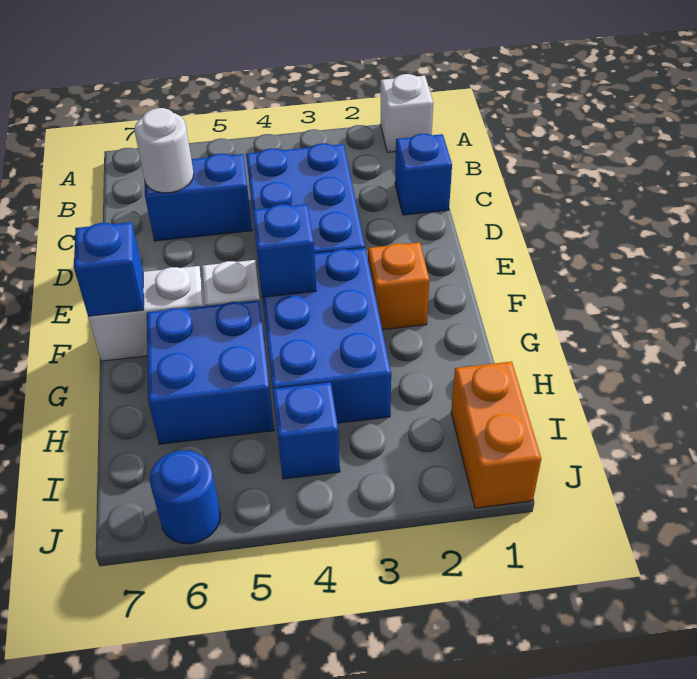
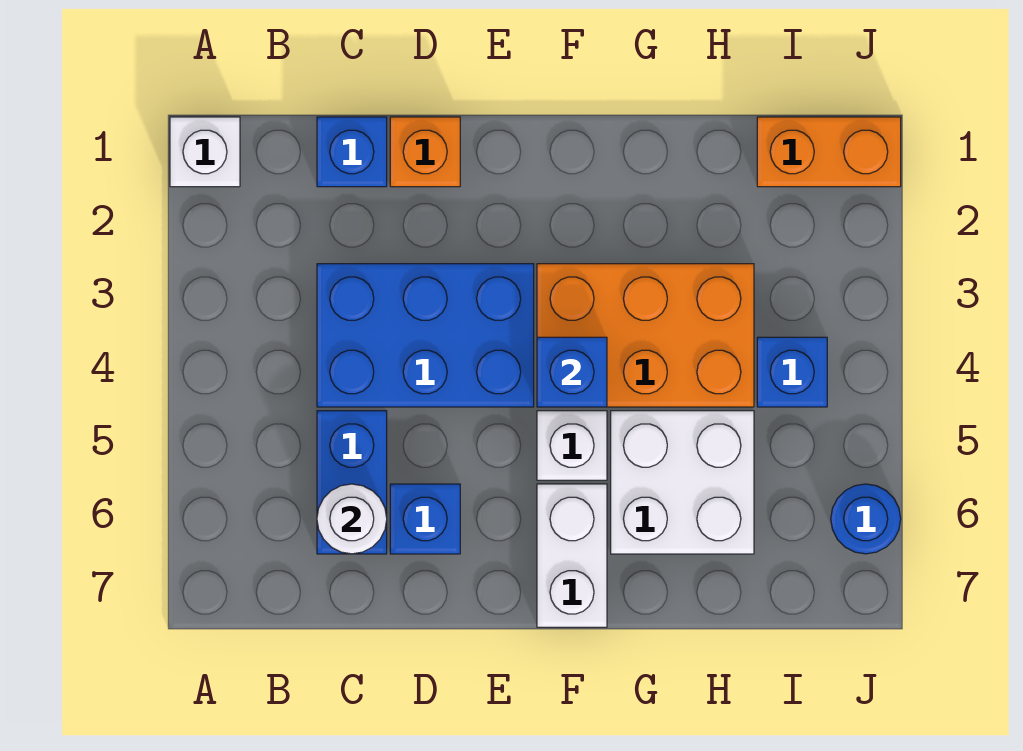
orange brick F2 level 1 -> orange brick D1 level 1
blue brick F3:H4 level 1 -> orange brick F3:H4 level 1
blue brick F7 level 2 -> blue brick D6 level 1
blue brick G5:H6 level 1 -> white brick G5:H6 level 1

